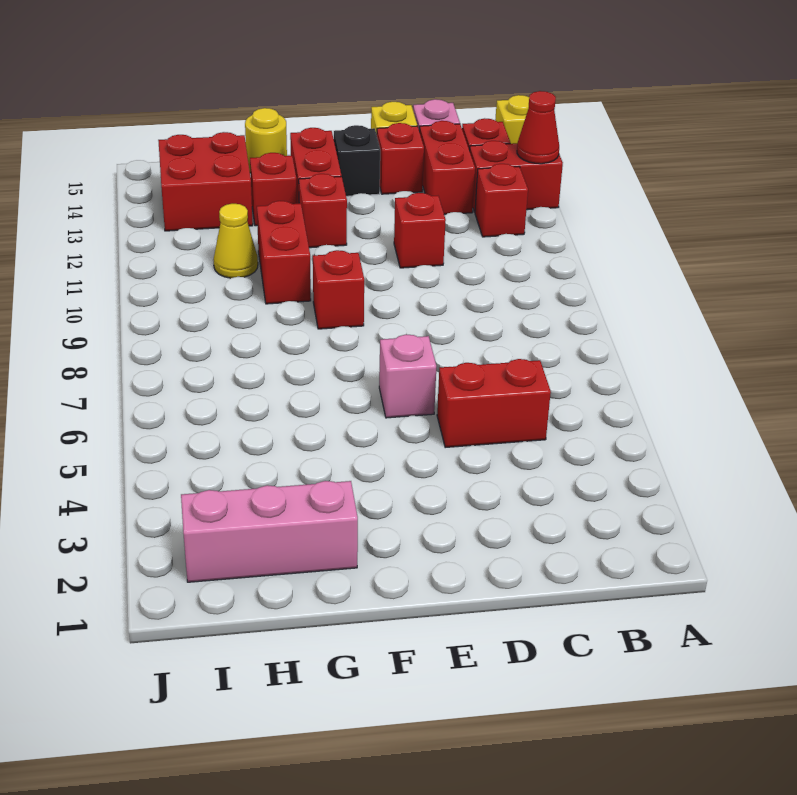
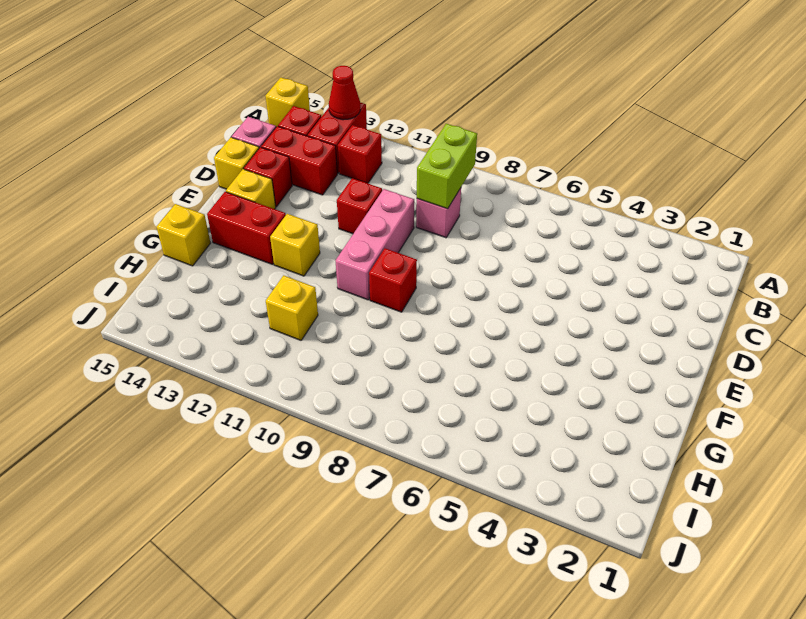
none -> lime brick B9:C9 level 2
red brick C5:D5 level 1 -> none
pink brick E6 level 1 -> pink brick C9 level 1
black brick E14 level 1 -> yellow brick E14 level 1
red brick F12 level 1 -> yellow brick F12 level 1
pink brick G2:I2 level 1 -> pink brick D10:F10 level 1
red brick G10:G11 level 1 -> none
red brick G13 level 1 -> none
yellow round brick G15 level 1 -> yellow brick G15 level 1
yellow cone H11 level 1 -> yellow brick H11 level 1
red brick H13:I14 level 1 -> none

